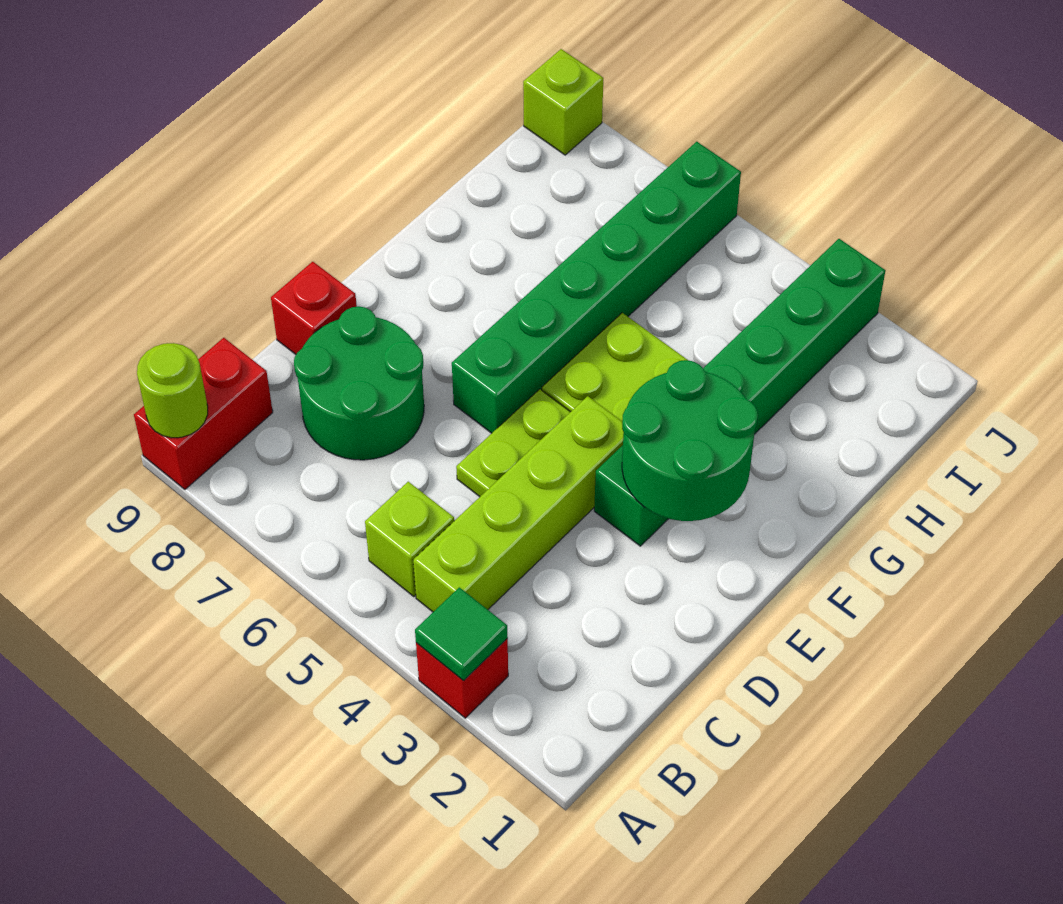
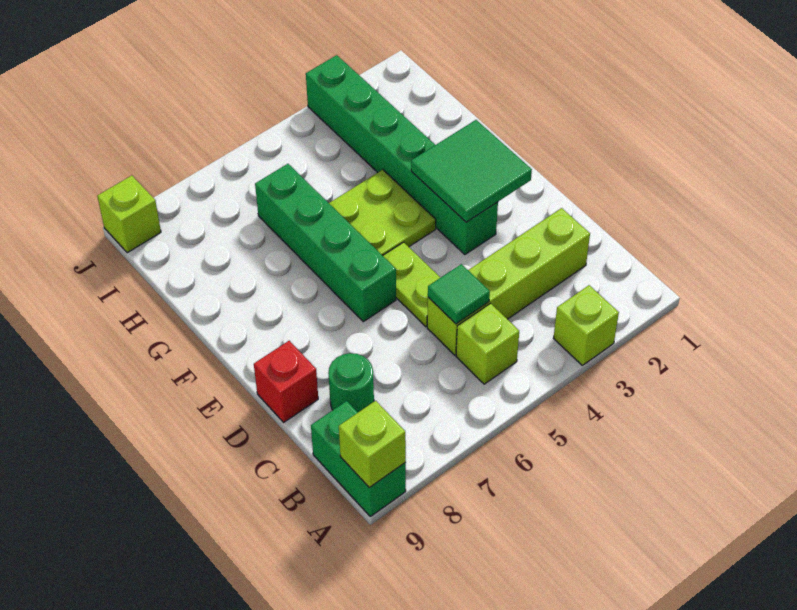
red brick A3 level 1 -> lime brick A3 level 1
green tile A3 level 2 -> green tile C5 level 2
red brick A9:B9 level 1 -> green brick A9:B9 level 1
lime round brick A9 level 2 -> lime brick A9 level 2
lime brick B4:E4 level 1 -> lime brick C2:C5 level 1
green round brick C7:D8 level 1 -> green round brick C8 level 1
green round brick E2:F3 level 2 -> green tile E2:F3 level 2
green brick E6:J6 level 1 -> green brick E6:H6 level 1

